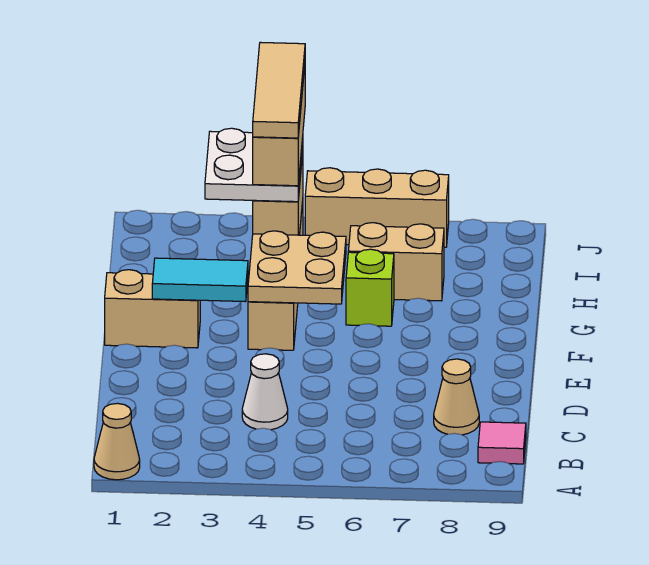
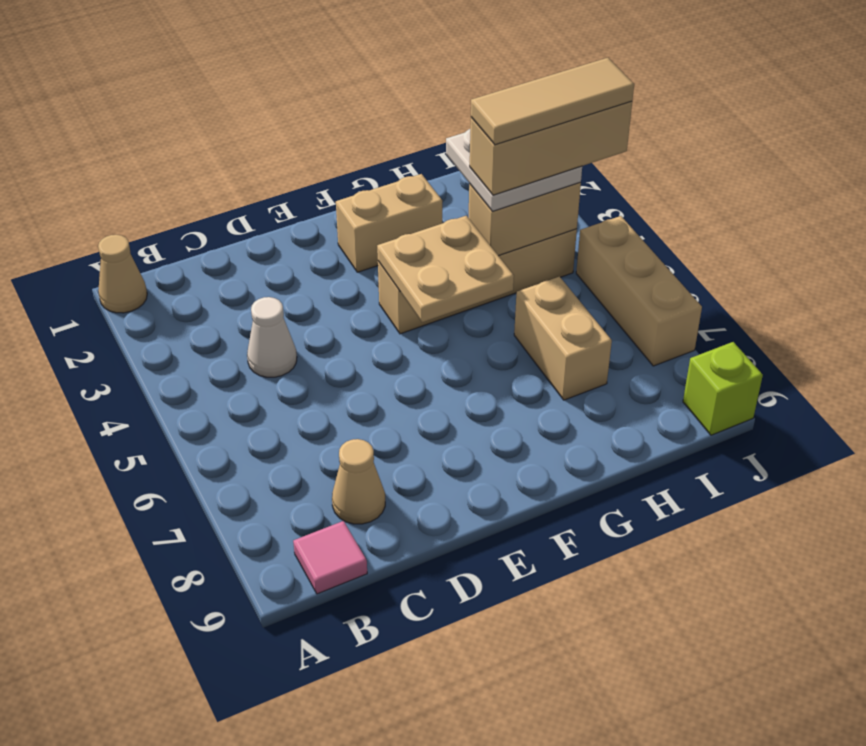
tan brick F1:F2 level 1 -> tan brick F2:G2 level 1
cyan tile F2:F3 level 2 -> none
lime brick G6 level 1 -> lime brick J9 level 1

